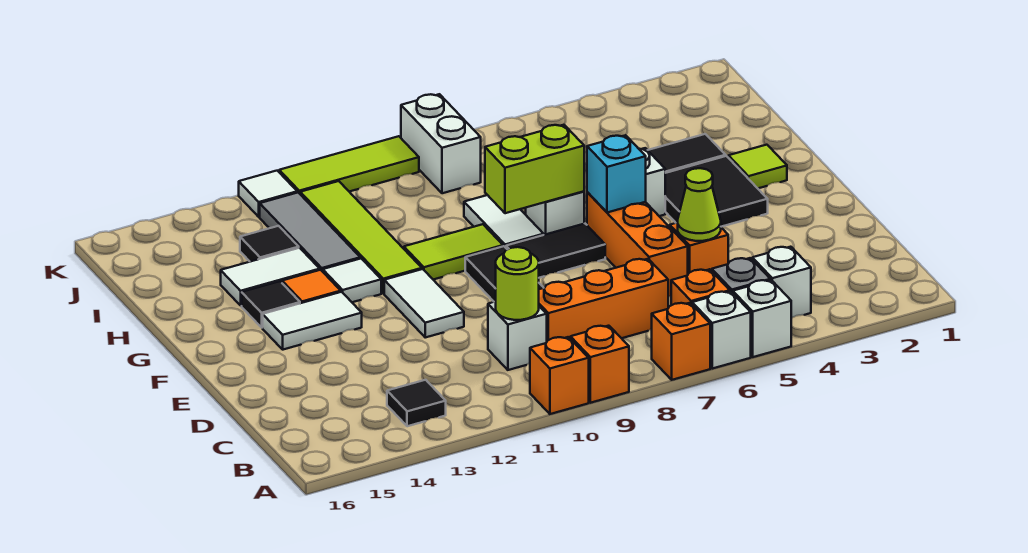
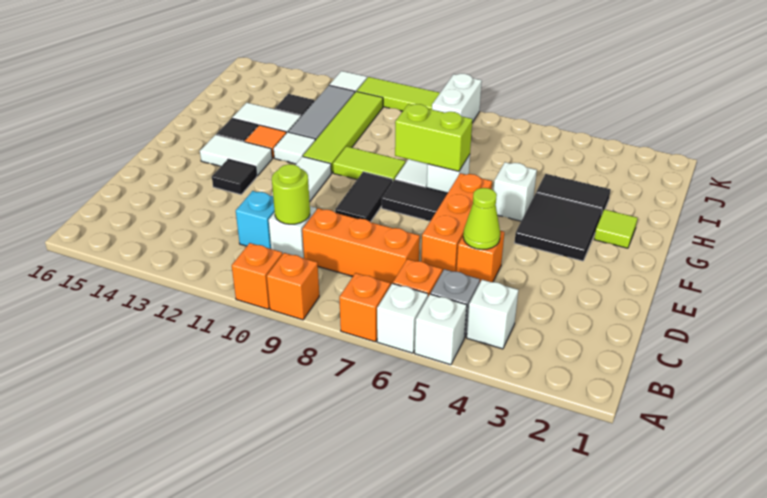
black tile B13 level 1 -> black tile E13 level 1
cyan brick F6 level 2 -> cyan brick C11 level 1

